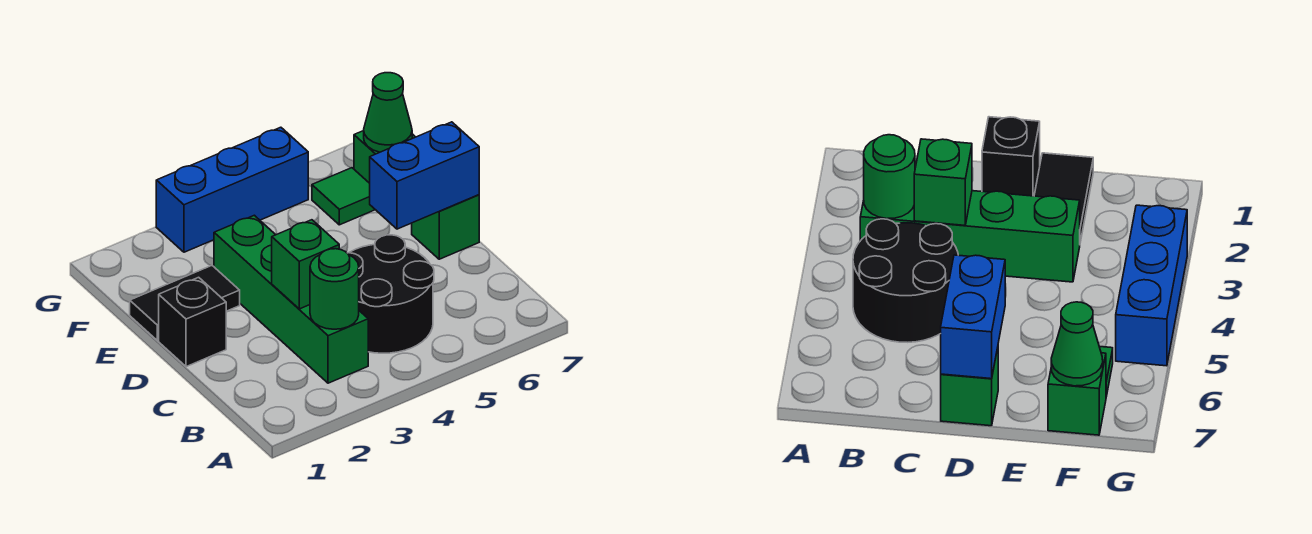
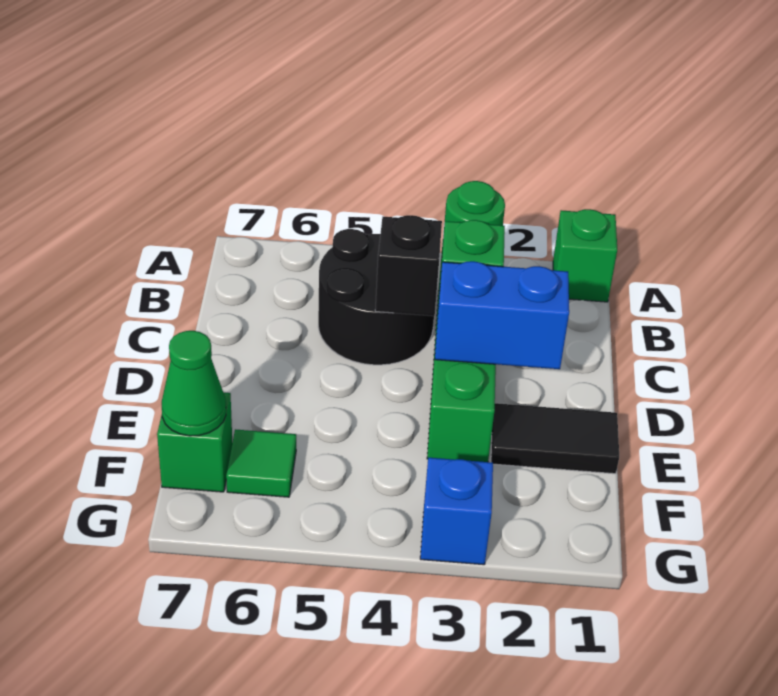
black brick D1 level 1 -> black brick C4 level 2
blue brick D6:D7 level 2 -> blue brick D2:D3 level 2
green brick D7 level 1 -> green brick A1 level 1
blue brick G3:G5 level 1 -> blue brick G3 level 1

